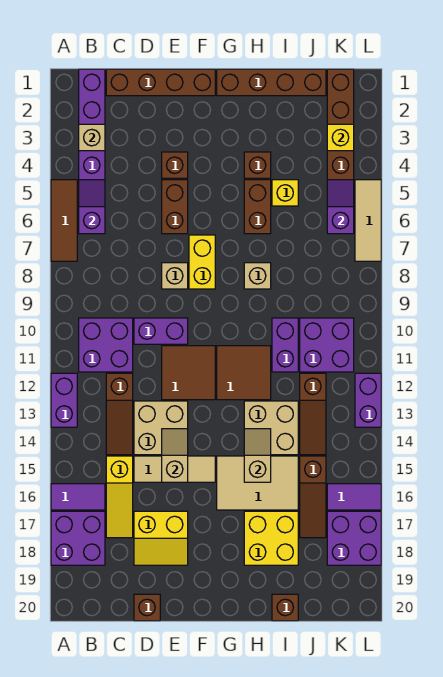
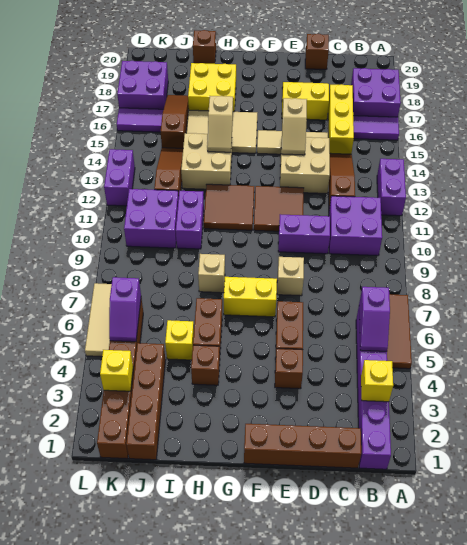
tan brick B3 level 2 -> yellow brick B3 level 2
yellow slope C15:C17 level 1 top 15 -> yellow brick C15:C17 level 1
yellow brick F7:F8 level 1 -> yellow brick F7:G7 level 1
brown brick G1:J1 level 1 -> brown brick J1:J4 level 1

